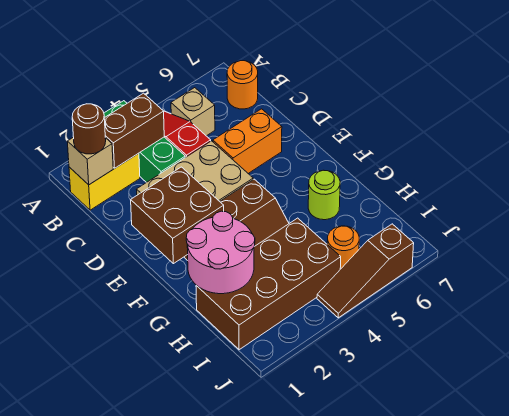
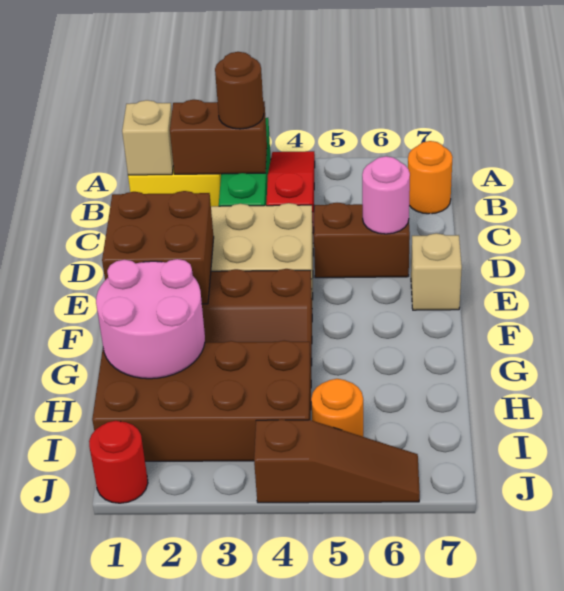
brown round brick B1 level 3 -> brown round brick B3 level 3
tan brick B5 level 1 -> tan brick E7 level 1
orange brick D5:D6 level 1 -> brown brick D5:D6 level 1
none -> pink round brick D6 level 2
lime round brick G6 level 1 -> none
none -> red round brick J1 level 1
brown slope J4:J6 level 1 top 6 -> brown slope J4:J6 level 1 top 4

